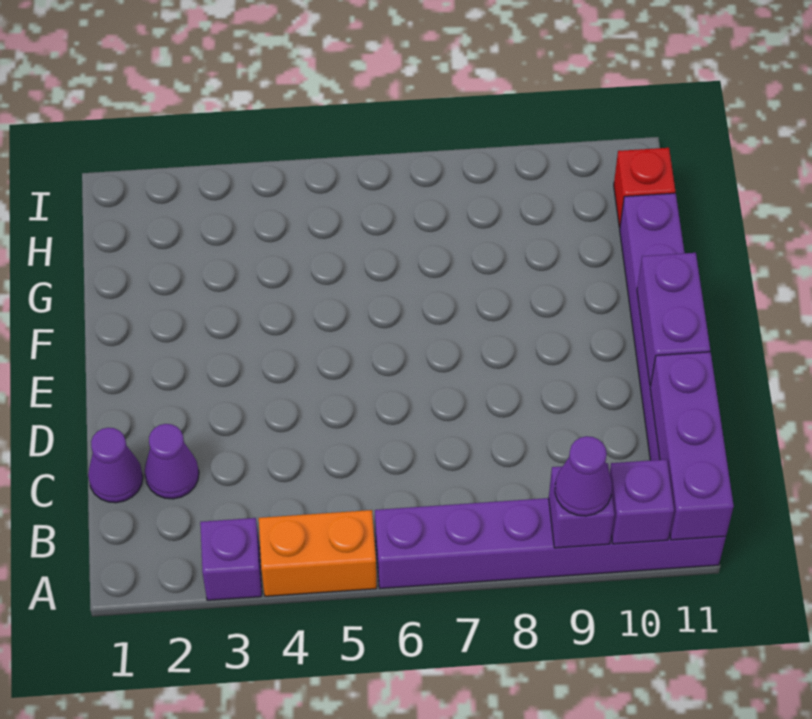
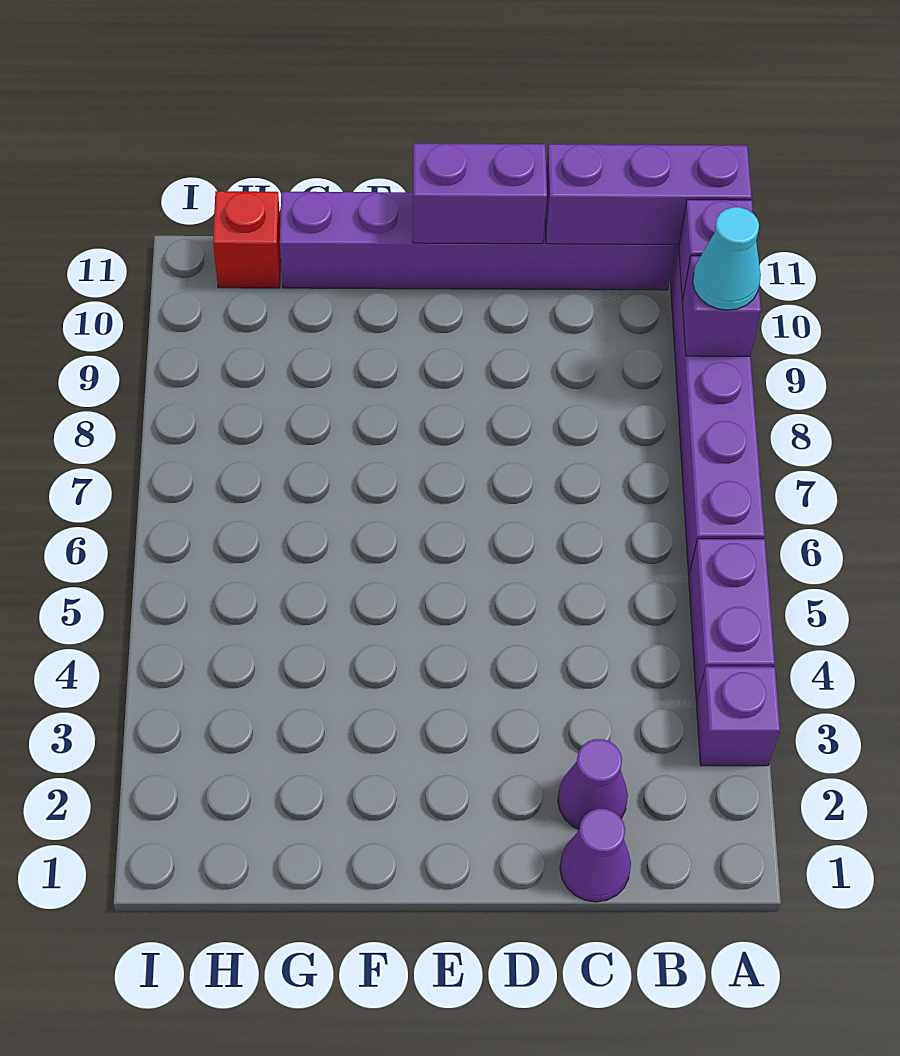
orange brick A4:A5 level 1 -> purple brick A4:A5 level 1
purple cone A9 level 3 -> cyan cone A9 level 3

